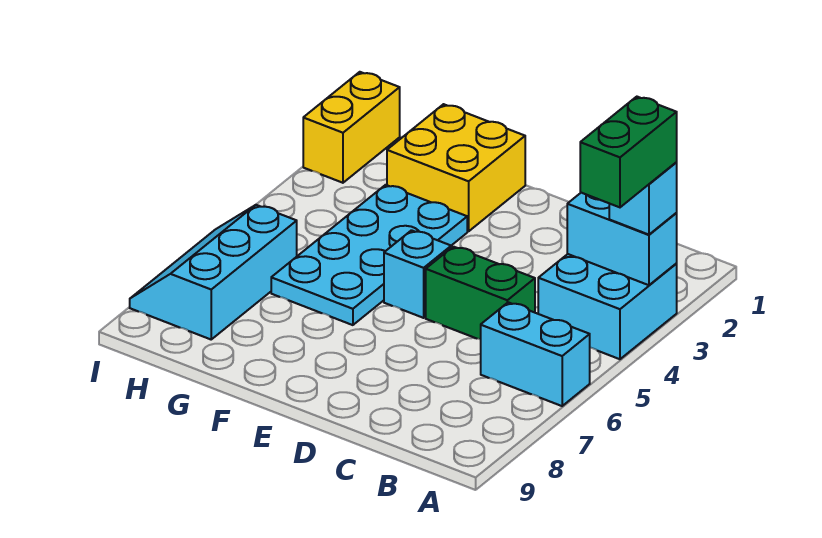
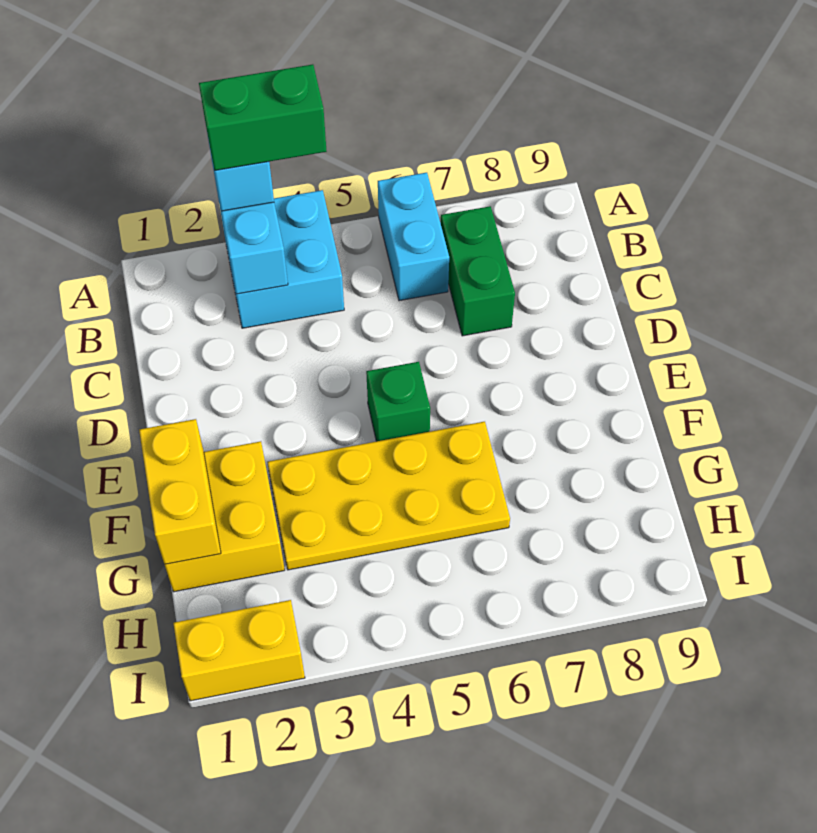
green brick C5:D5 level 1 -> green brick B7:C7 level 1
cyan brick E5 level 1 -> green brick E5 level 1
none -> yellow brick F1:G1 level 2
cyan plate F3:G6 level 1 -> yellow plate F3:G6 level 1
cyan slope H6:I8 level 1 top H -> none

